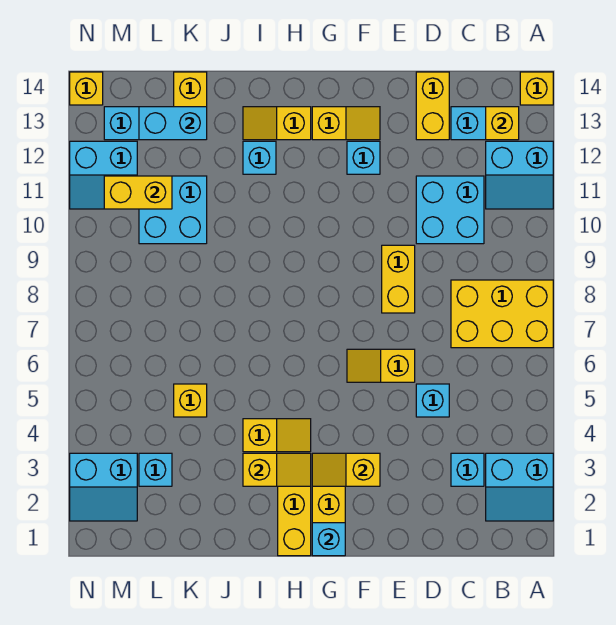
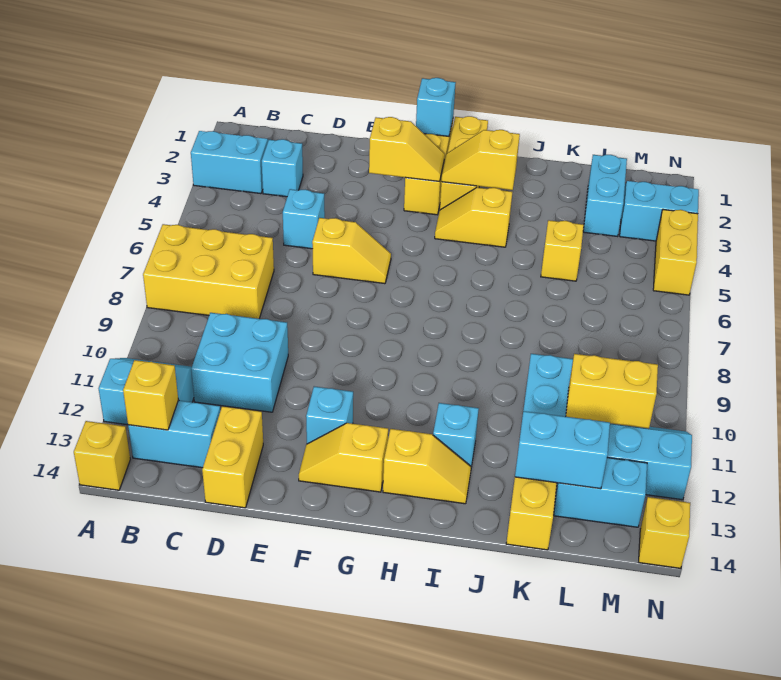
yellow brick E8:E9 level 1 -> yellow brick N4:N5 level 1
cyan brick L3 level 1 -> cyan brick L2:L3 level 1

